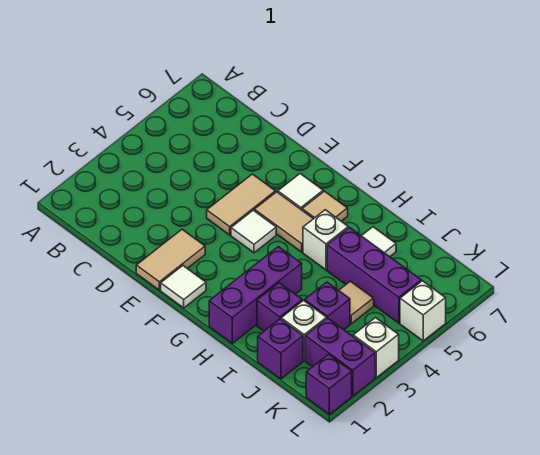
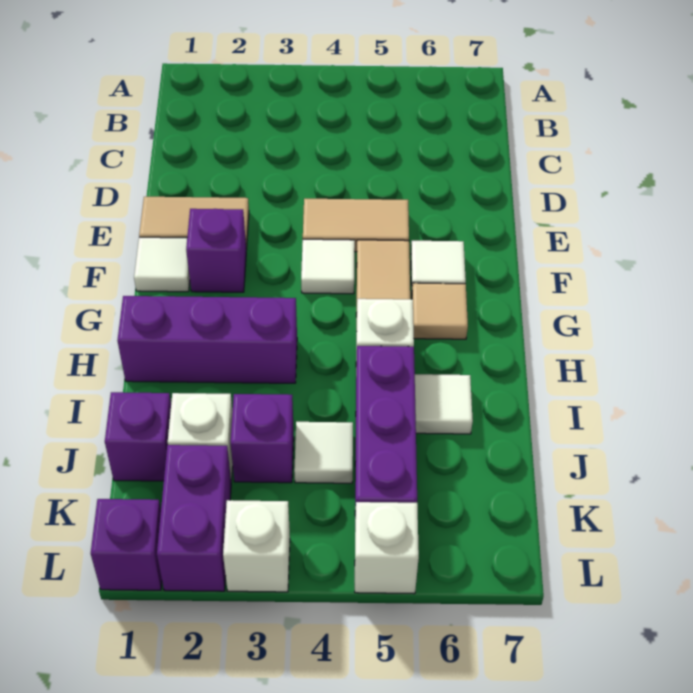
purple brick I2 level 1 -> purple brick F2 level 1
tan tile J4 level 1 -> white tile J4 level 1

